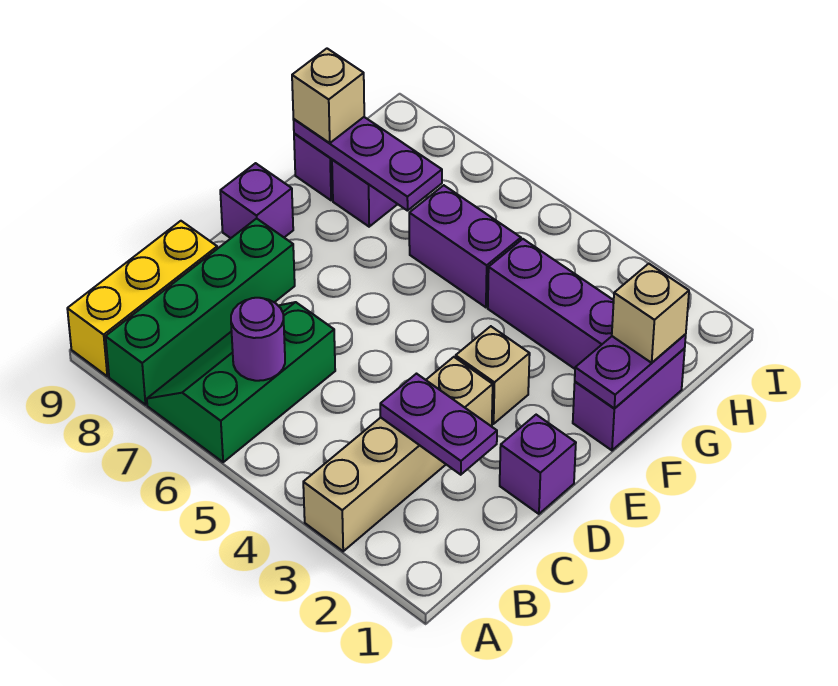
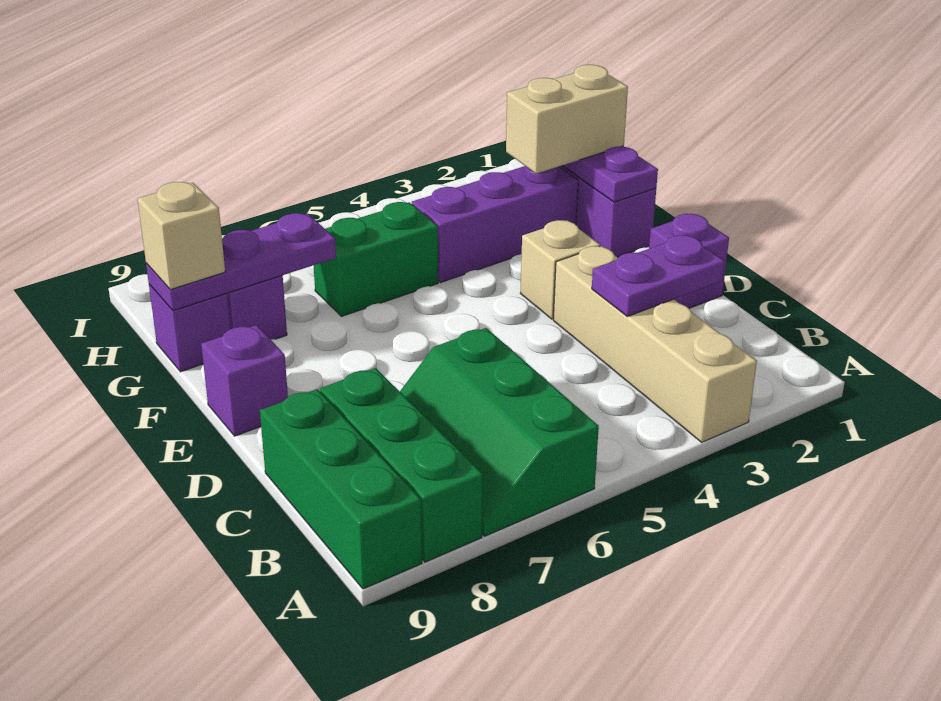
green brick A8:D8 level 1 -> green brick A8:C8 level 1
yellow brick A9:C9 level 1 -> green brick A9:C9 level 1
purple round brick B6 level 2 -> none
tan brick G1 level 3 -> tan brick G1:G2 level 3
purple brick G5:G6 level 1 -> green brick G5:G6 level 1

